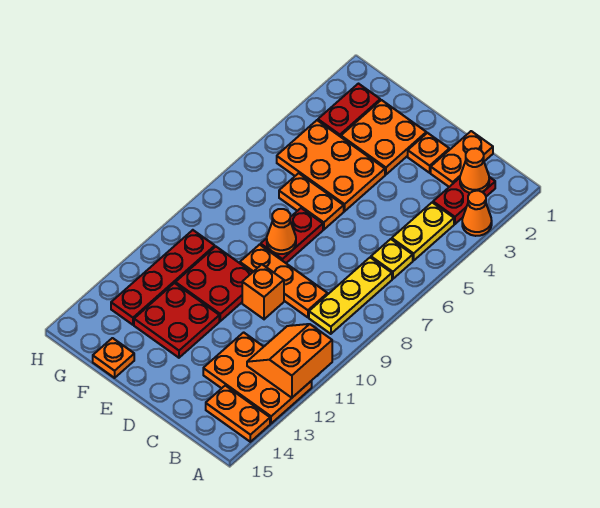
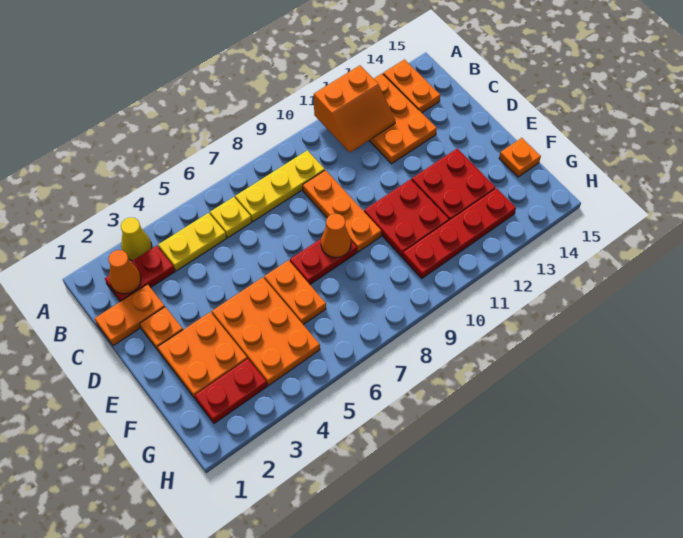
orange cone A3 level 1 -> yellow cone A3 level 1
orange brick D10 level 1 -> none

